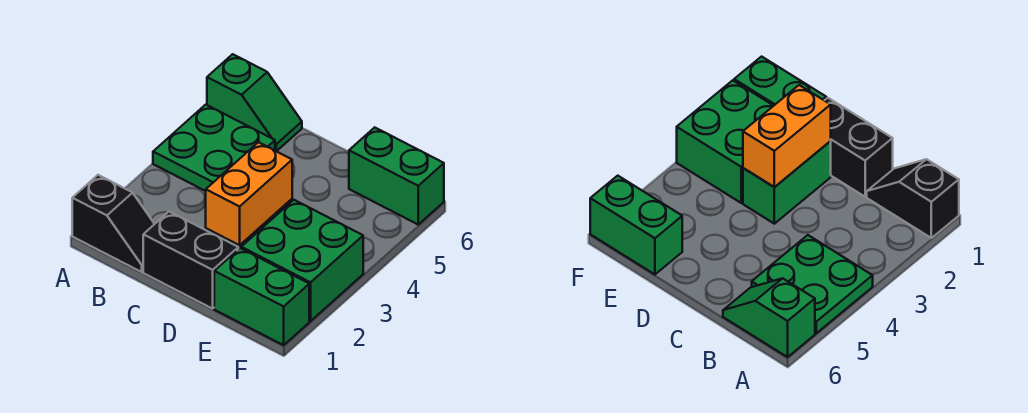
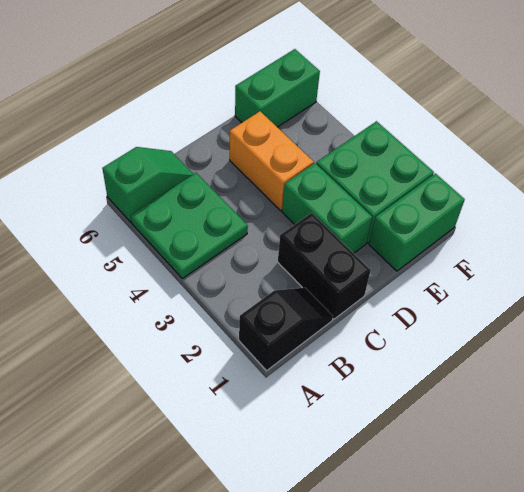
black brick C1:D1 level 1 -> black brick C1:C2 level 1
orange brick D2:D3 level 2 -> orange brick D4:D5 level 1

